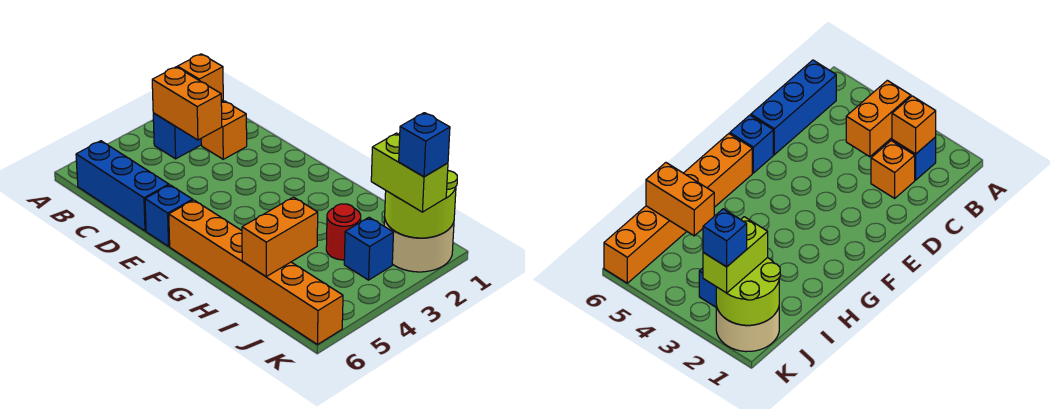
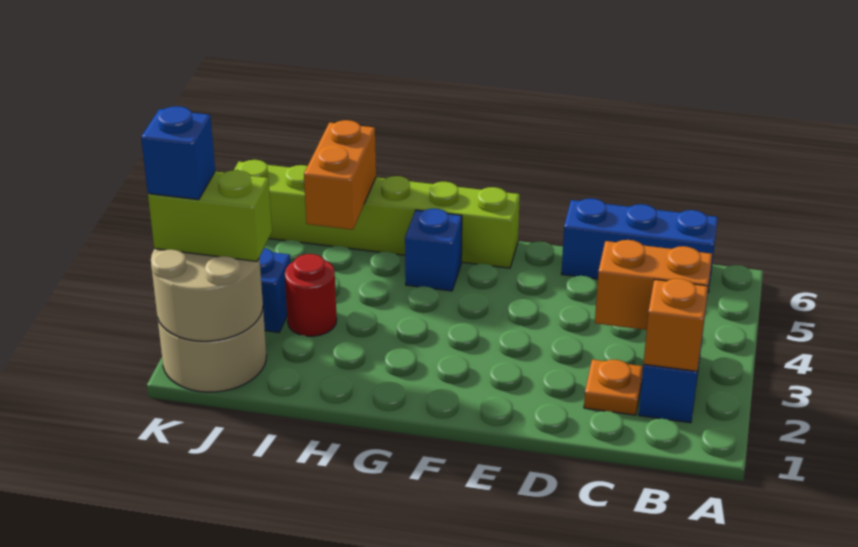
orange brick C2 level 1 -> orange plate C2 level 1
blue brick E6 level 1 -> blue brick G5 level 1
orange brick F6:K6 level 1 -> lime brick F6:K6 level 1
lime round brick J1:K2 level 2 -> tan round brick J1:K2 level 2

